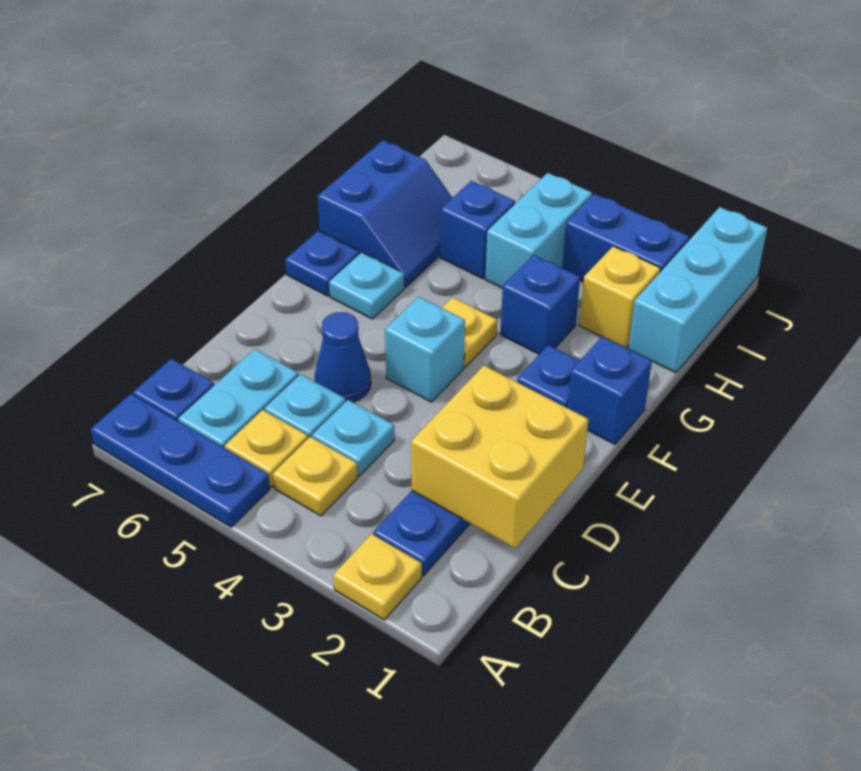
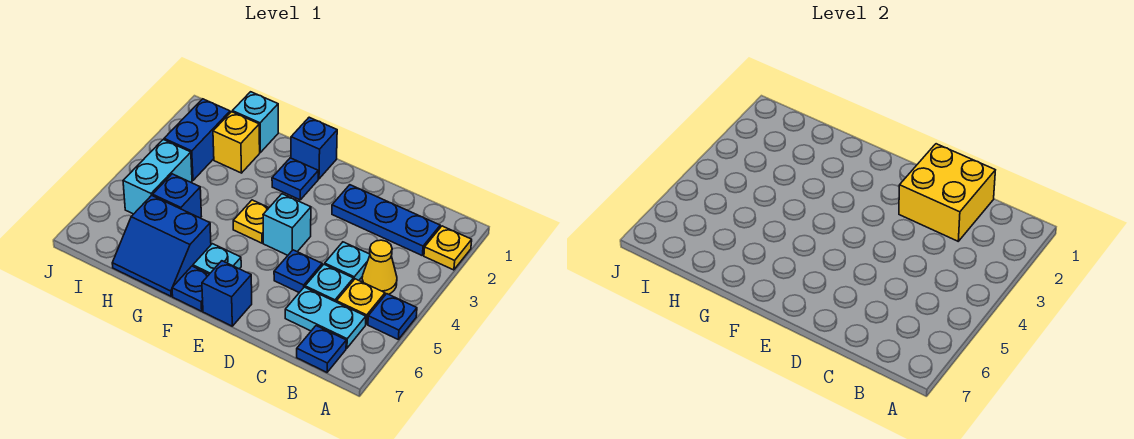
blue plate A5:A7 level 1 -> blue plate A5 level 1
yellow plate B4 level 1 -> yellow cone B4 level 1
blue cone D5 level 1 -> blue plate D5 level 1
blue brick G3 level 1 -> blue brick E7 level 1
blue slope G6:H7 level 1 top 7 -> blue slope G6:H7 level 1 top 6
cyan brick H1:J1 level 1 -> cyan brick H1 level 1
cyan brick H4:I4 level 1 -> cyan brick I4:I5 level 1

